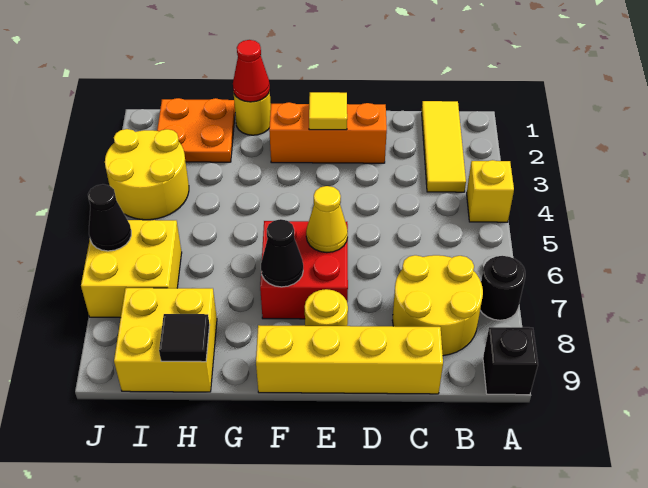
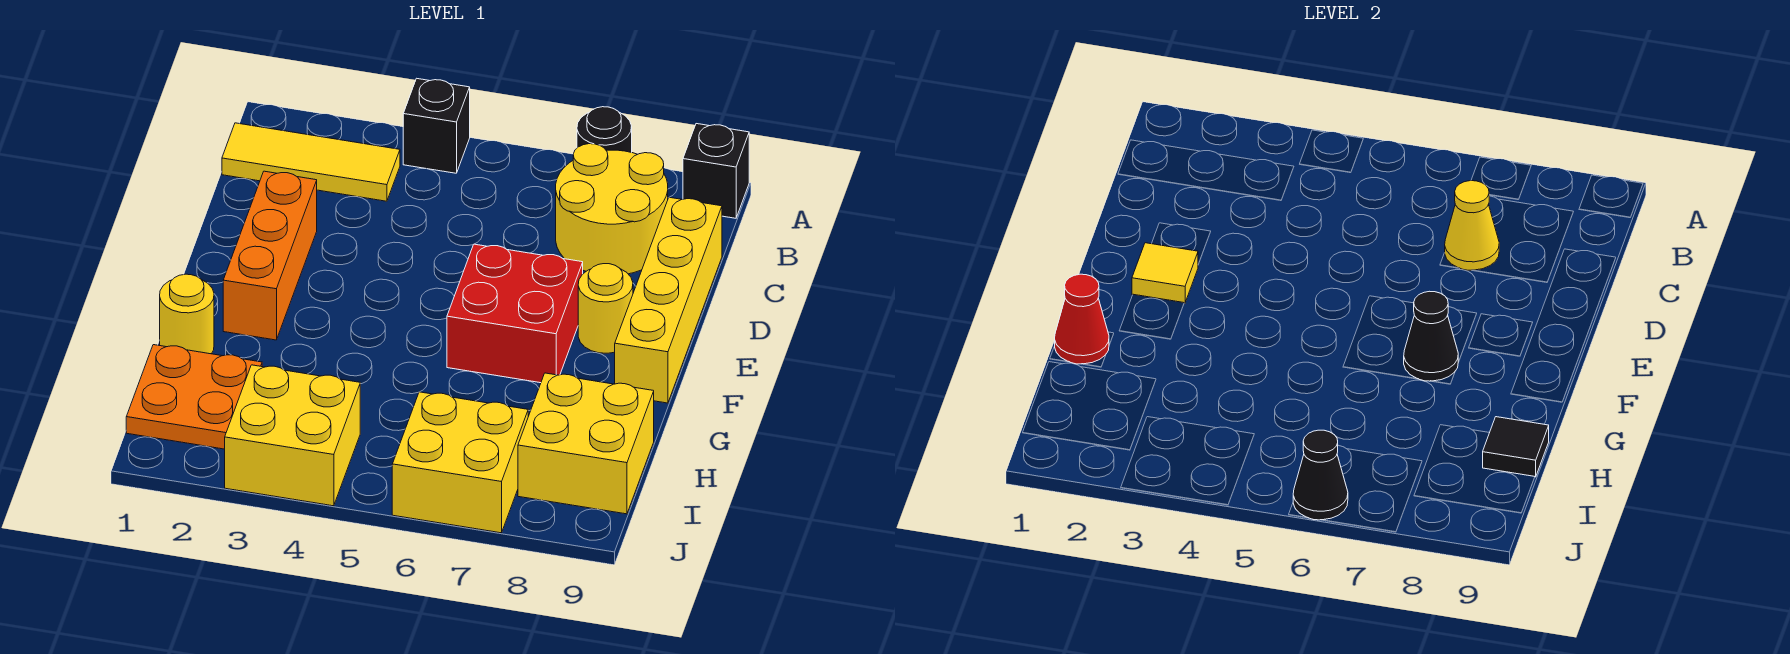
yellow brick A4 level 1 -> black brick A4 level 1
yellow cone E6 level 2 -> yellow cone C7 level 2
yellow round brick I3:J4 level 1 -> yellow brick I3:J4 level 1

